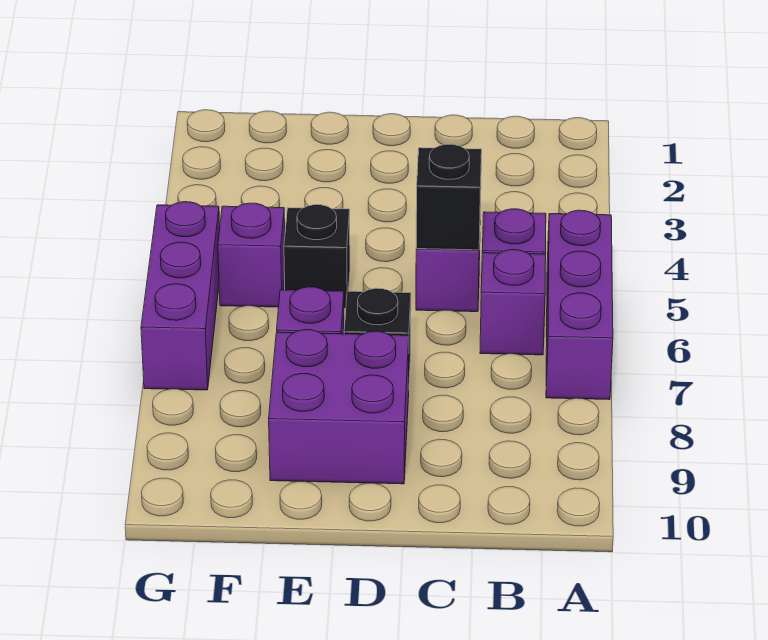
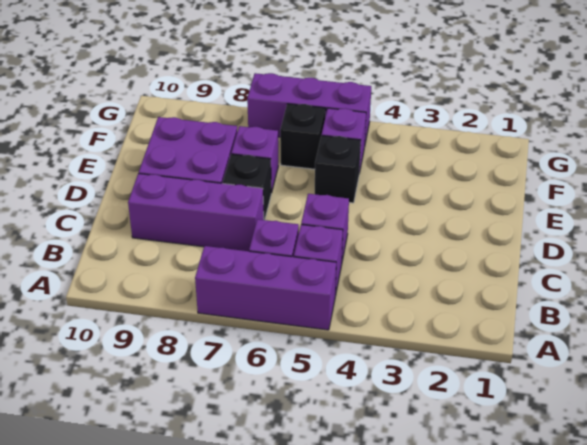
black brick C5 level 2 -> black brick F6 level 1
none -> purple brick C7:C9 level 1

